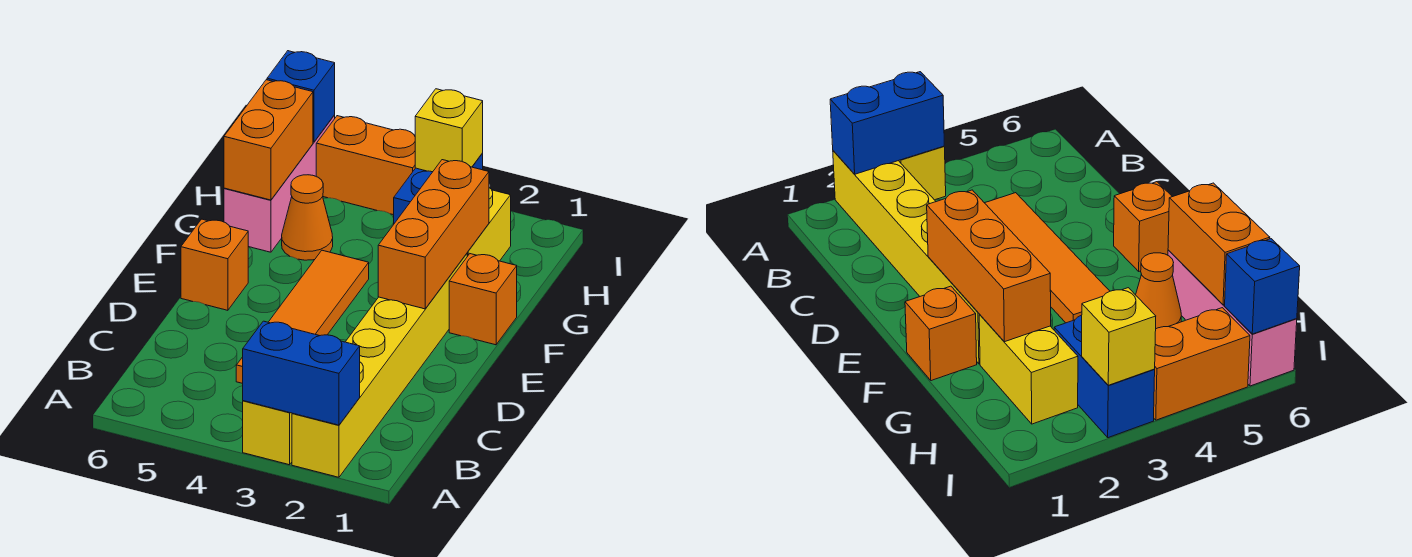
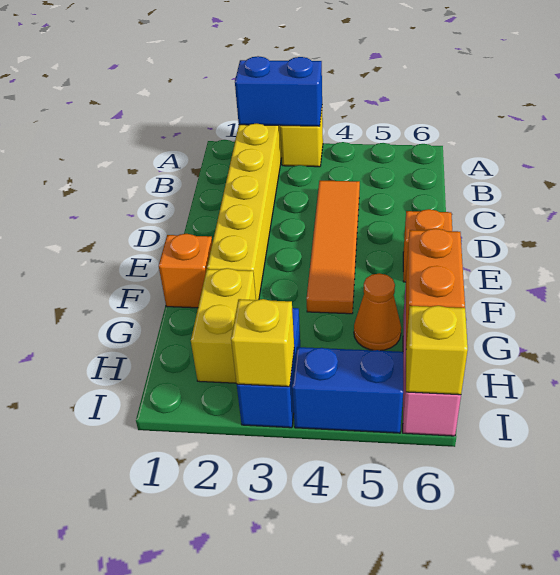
orange brick E2:G2 level 2 -> none
orange brick I4:I5 level 1 -> blue brick I4:I5 level 1
blue brick I6 level 2 -> yellow brick I6 level 2

